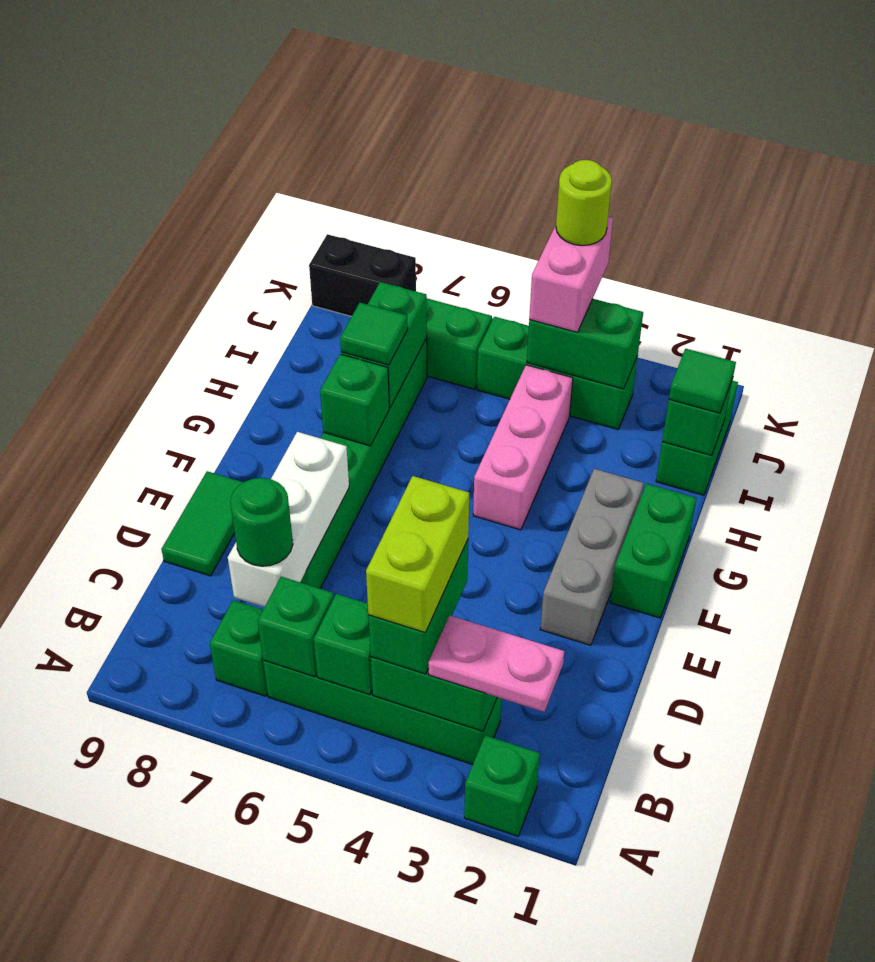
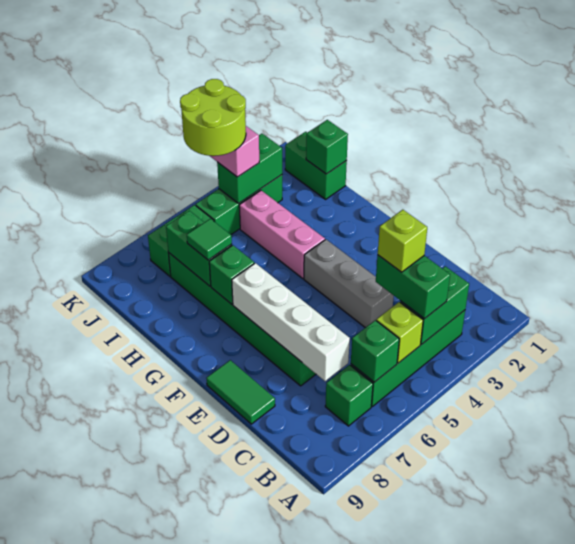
green brick A2 level 1 -> none
pink plate B2:B3 level 3 -> none
lime brick B4:C4 level 4 -> lime brick C4 level 4
green brick B5 level 2 -> lime brick B5 level 2
white brick C7:E7 level 2 -> white brick C7:F7 level 2
green round brick C7 level 3 -> none
grey brick E2:G2 level 1 -> grey brick D4:F4 level 1
green brick F1:G1 level 1 -> none
green tile I1 level 3 -> none
lime round brick K4 level 4 -> lime round brick J4:K5 level 4
black brick K8:K9 level 1 -> none

